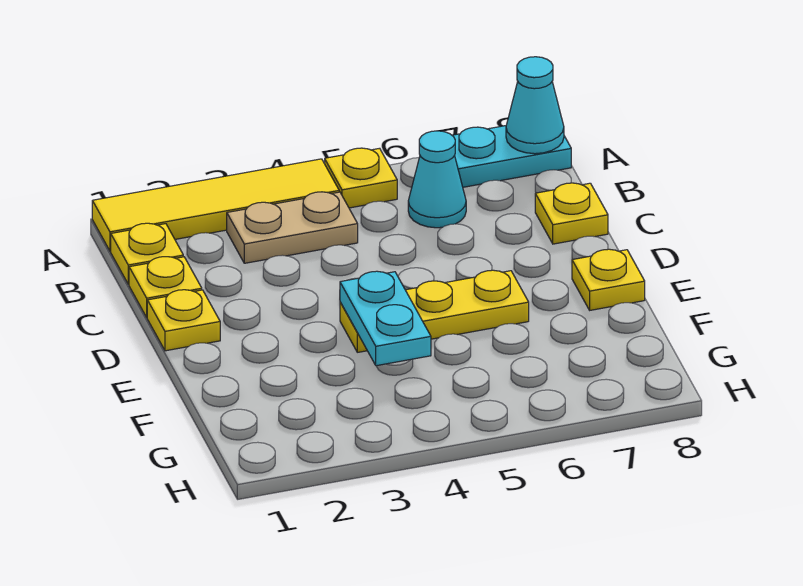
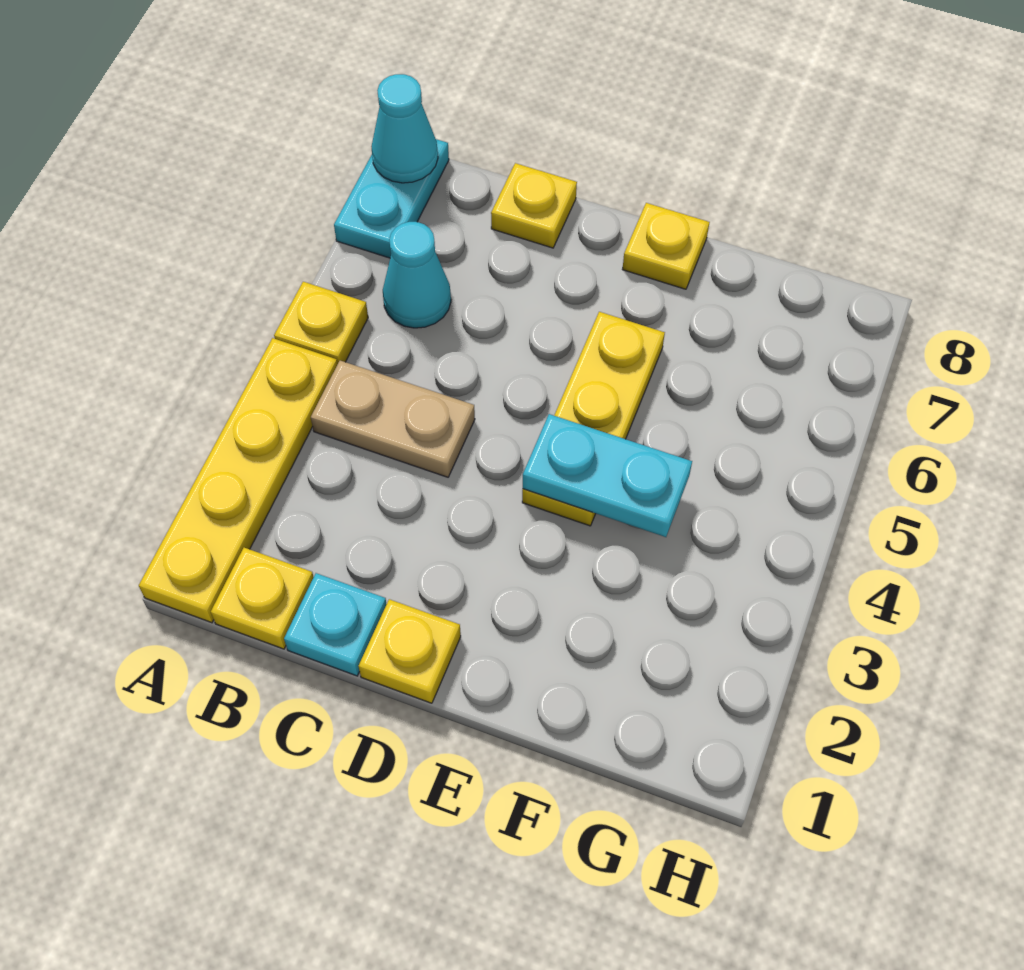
yellow tile A1:A4 level 1 -> yellow plate A1:A4 level 1
tan plate B3:B4 level 1 -> tan plate B4:C4 level 1
yellow plate C1 level 1 -> cyan plate C1 level 1

